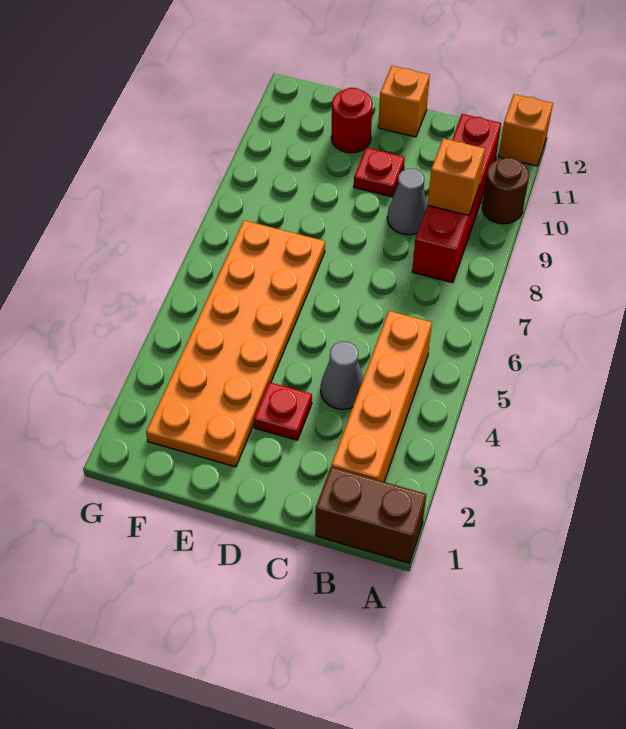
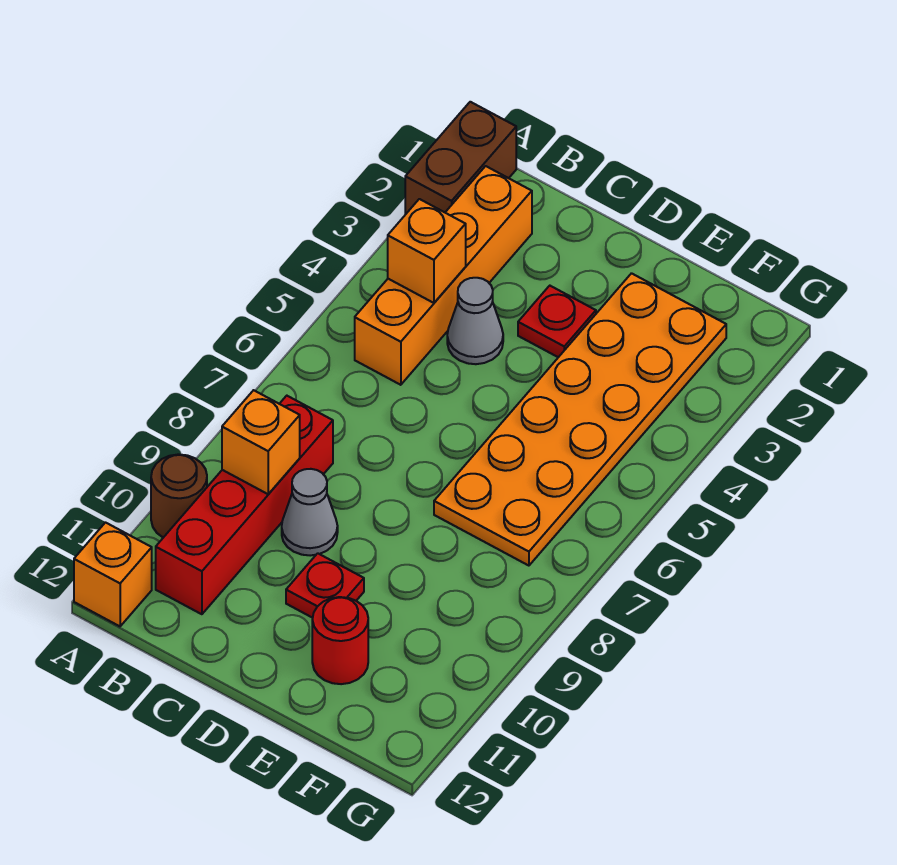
brown brick A1:B1 level 1 -> brown brick A1:A2 level 1
orange brick D12 level 1 -> orange brick B4 level 2

